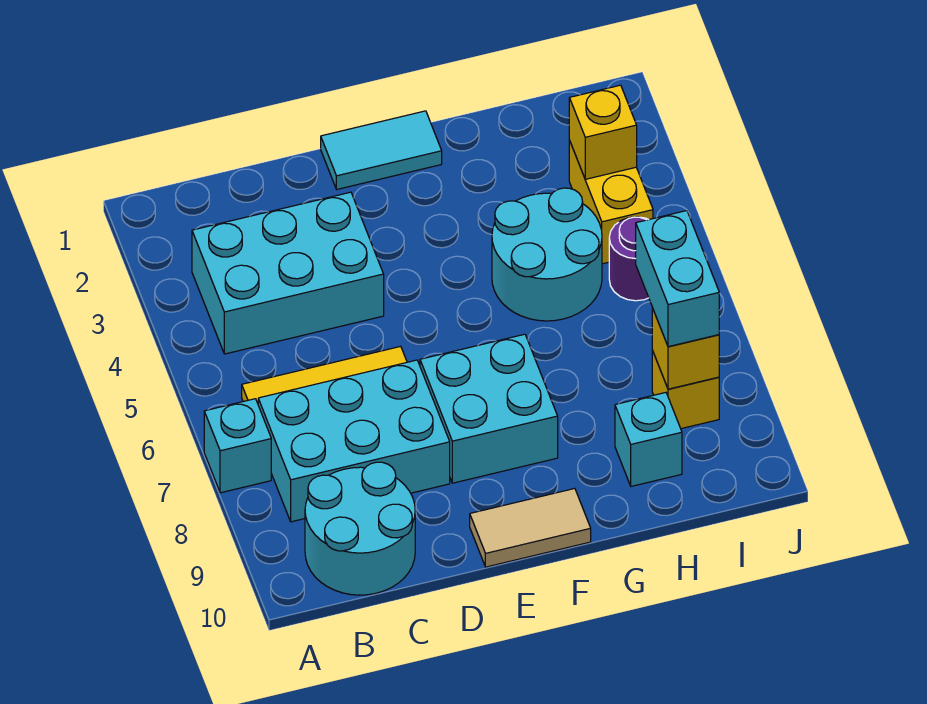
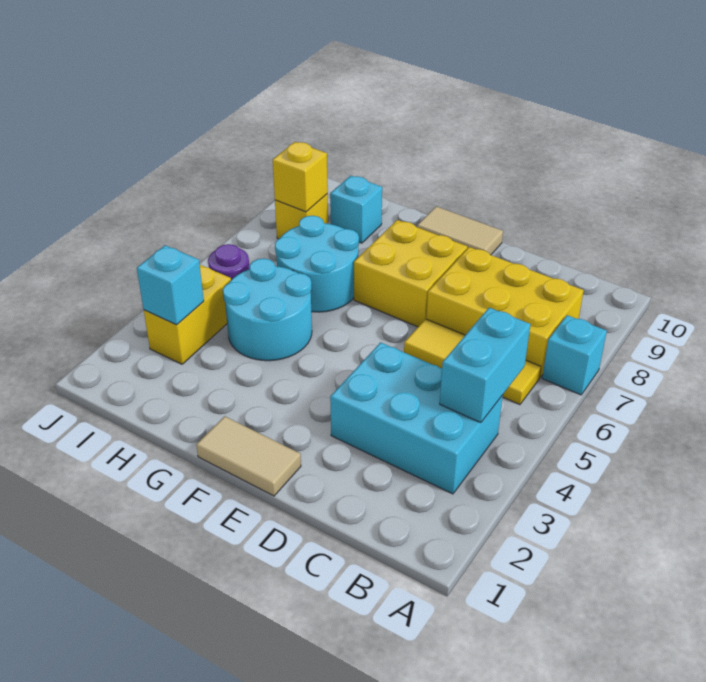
cyan brick B7:D8 level 1 -> yellow brick B7:D8 level 1
cyan round brick B9:C10 level 1 -> cyan round brick G6:H7 level 1
cyan tile E1:F1 level 1 -> tan tile E1:F1 level 1
cyan brick E7:F8 level 1 -> yellow brick E7:F8 level 1
yellow brick I3 level 2 -> cyan brick I3 level 2
cyan brick I7:I8 level 3 -> cyan brick B4:B5 level 2

